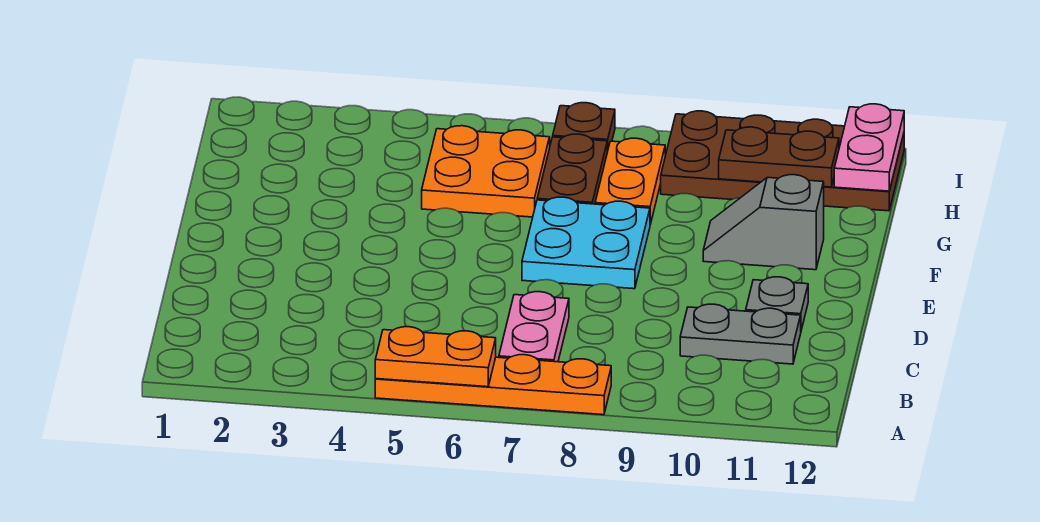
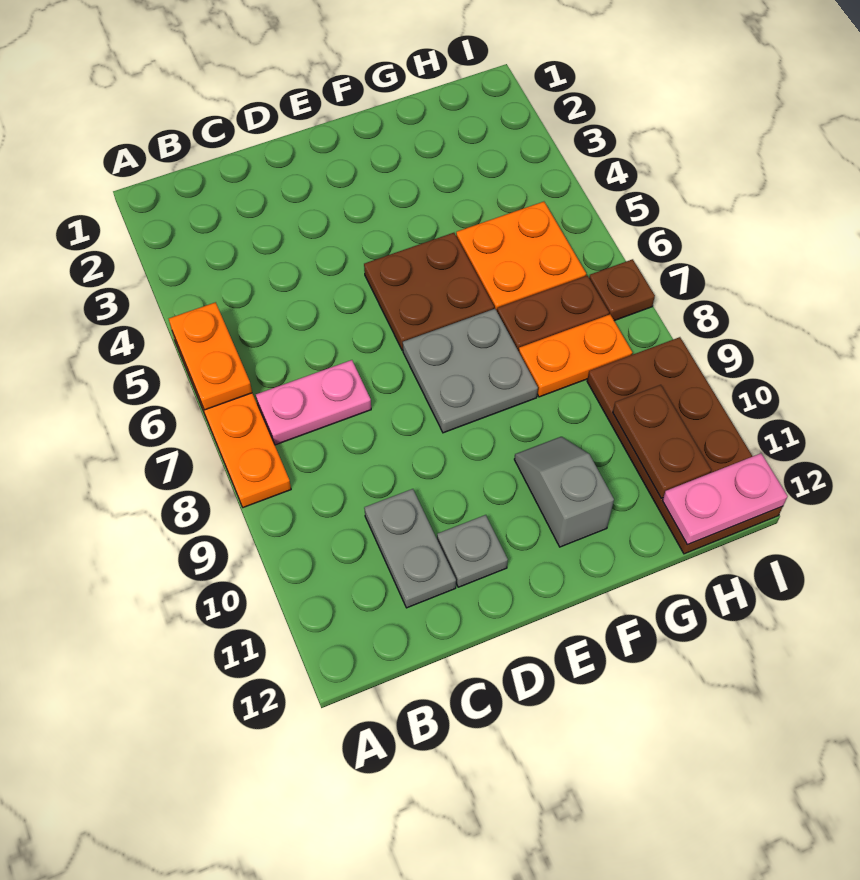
none -> brown plate E5:F6 level 1
cyan plate E7:F8 level 1 -> grey plate E7:F8 level 1

